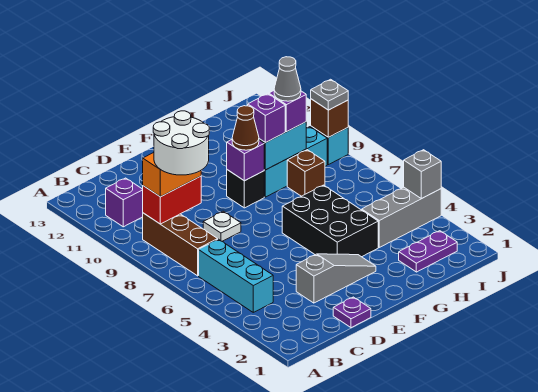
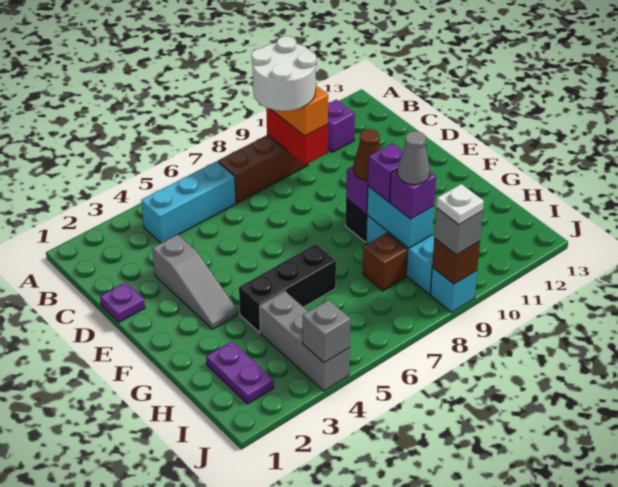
white plate D8 level 1 -> white plate J9 level 4
black brick F4:G6 level 1 -> black brick G4:G6 level 1
grey plate J9 level 3 -> grey brick J9 level 3

